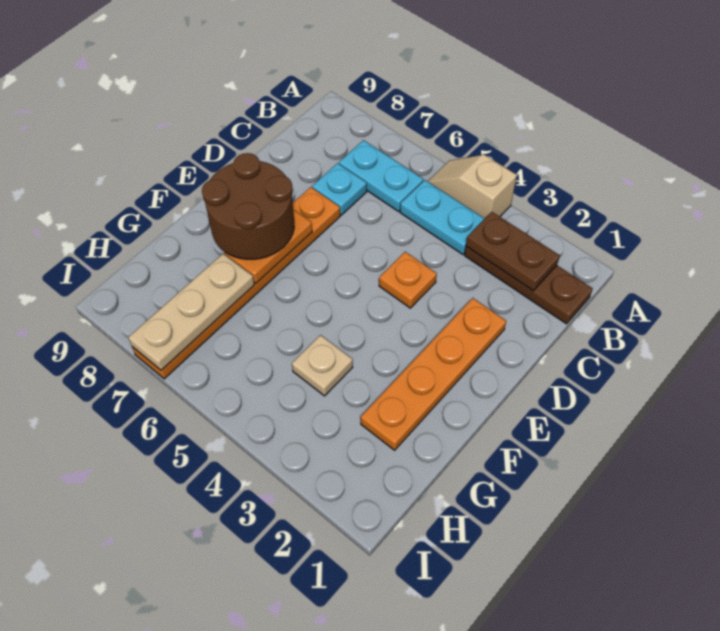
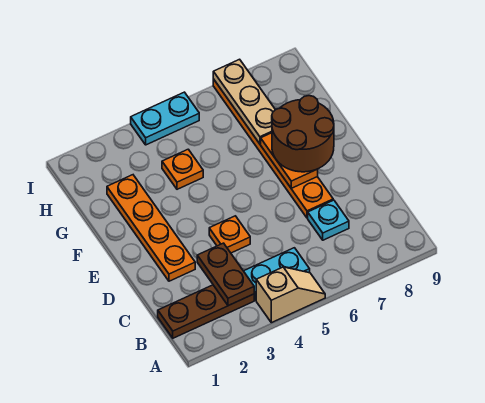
brown plate B2:B3 level 2 -> brown plate B3:C3 level 2
cyan plate B6:B7 level 1 -> cyan plate I4:I5 level 1
tan plate G4 level 1 -> orange plate G4 level 1

